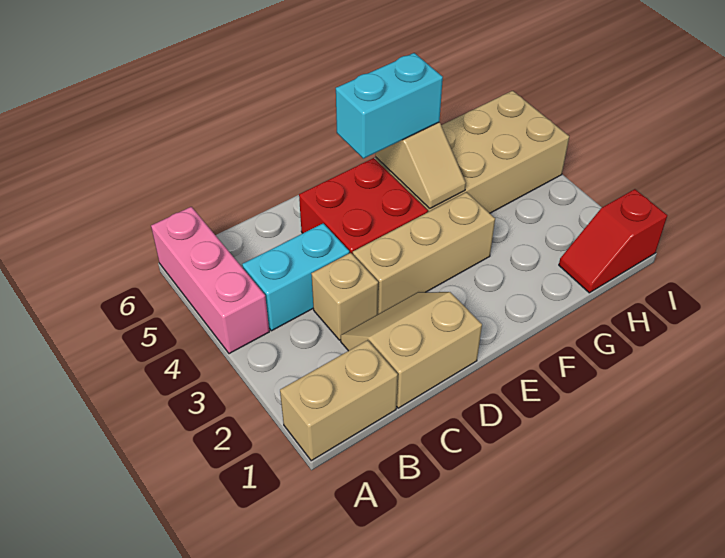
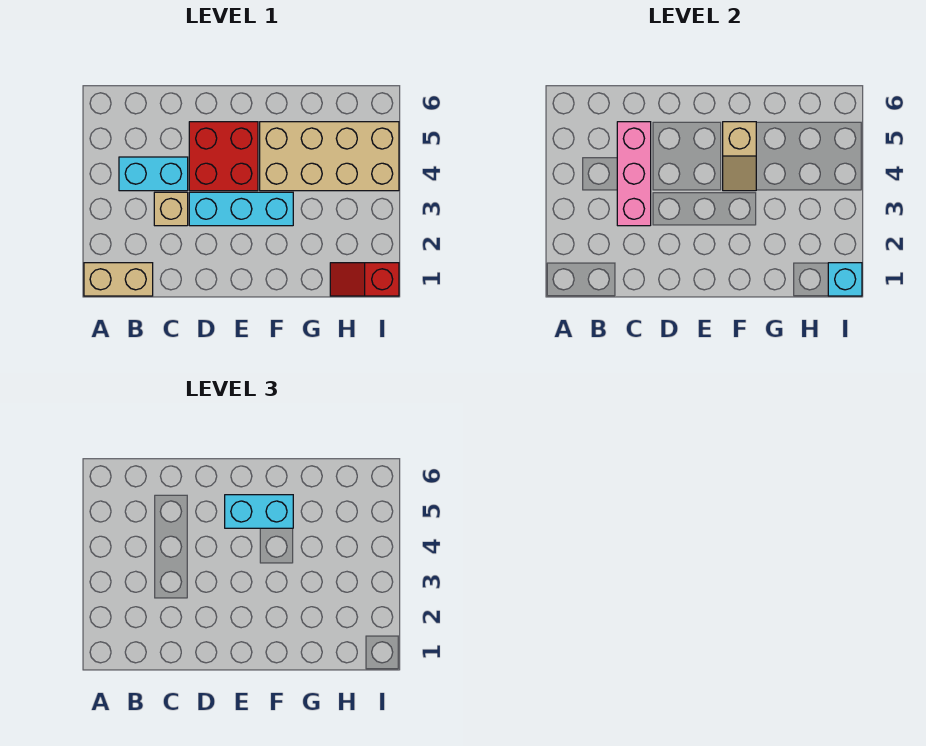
pink brick A4:A6 level 1 -> pink brick C3:C5 level 2
tan slope C1:D2 level 1 top 1 -> none
tan brick D3:F3 level 1 -> cyan brick D3:F3 level 1
none -> cyan brick I1 level 2

